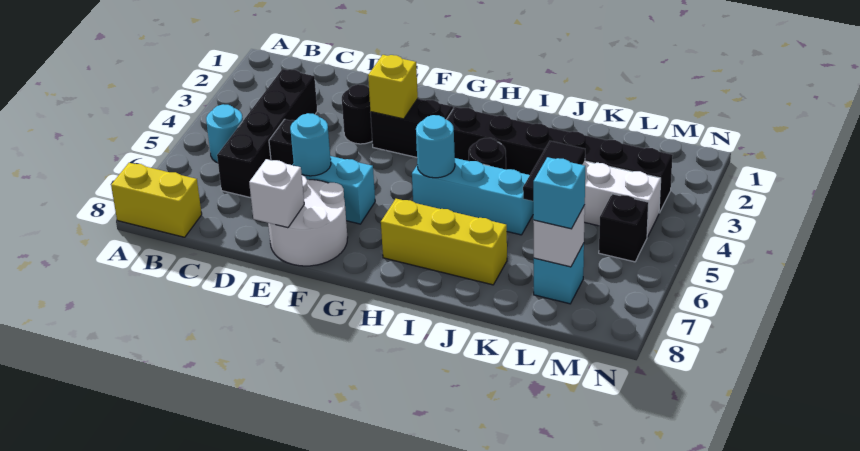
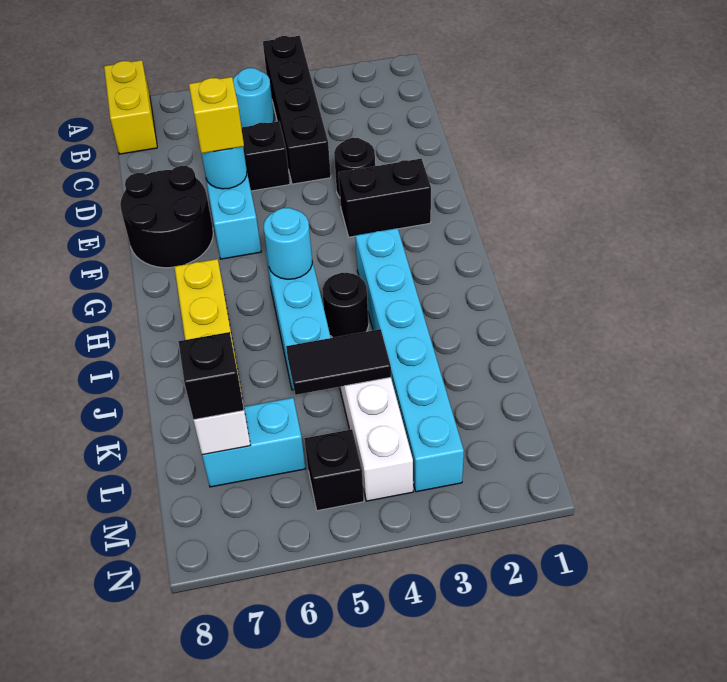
black brick C3:C6 level 1 -> black brick A4:D4 level 1
white round brick E7:F8 level 1 -> black round brick E7:F8 level 1
white brick E8 level 2 -> none
black brick F3:G3 level 1 -> black brick F2:F3 level 1
yellow brick F3 level 2 -> yellow brick E6 level 3
black brick H3:M3 level 1 -> cyan brick H3:M3 level 1
cyan brick L7 level 1 -> cyan brick L6:L7 level 1
cyan brick L7 level 3 -> black brick L7 level 3

